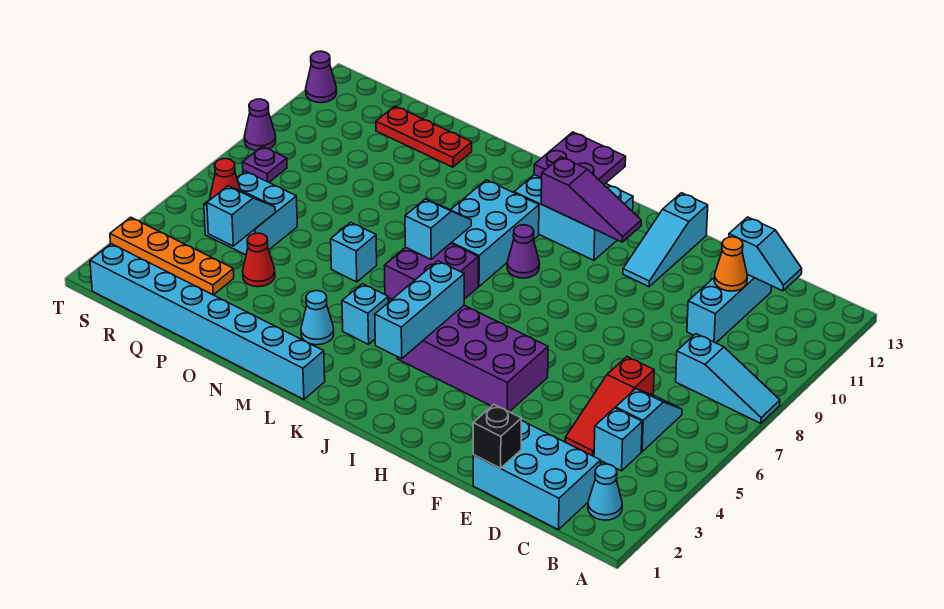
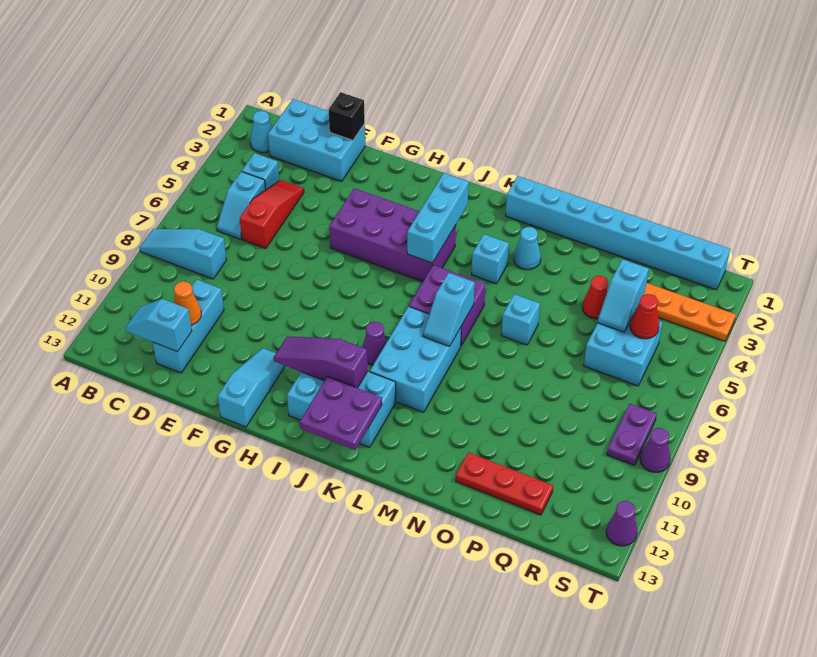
purple plate S8 level 1 -> purple plate S8:S9 level 1

